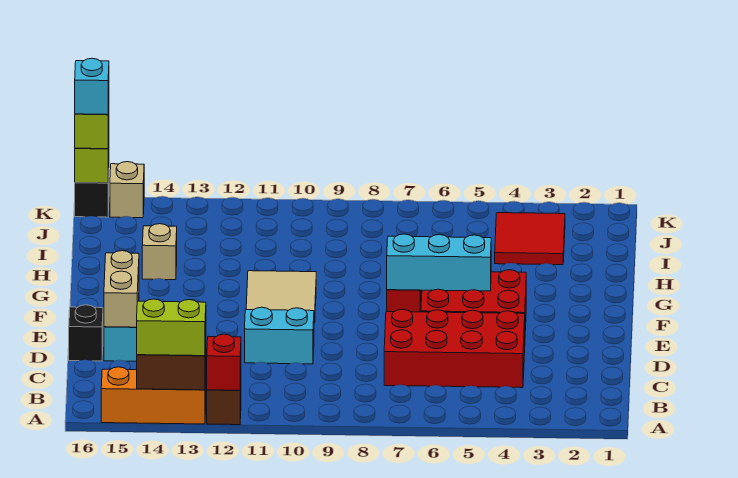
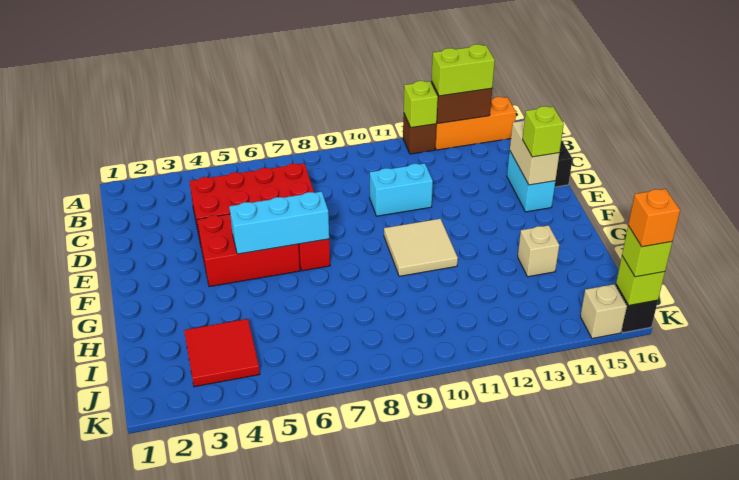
red brick A12 level 2 -> lime brick A12 level 2
none -> lime brick E15 level 3
cyan brick K16 level 4 -> orange brick K16 level 4

